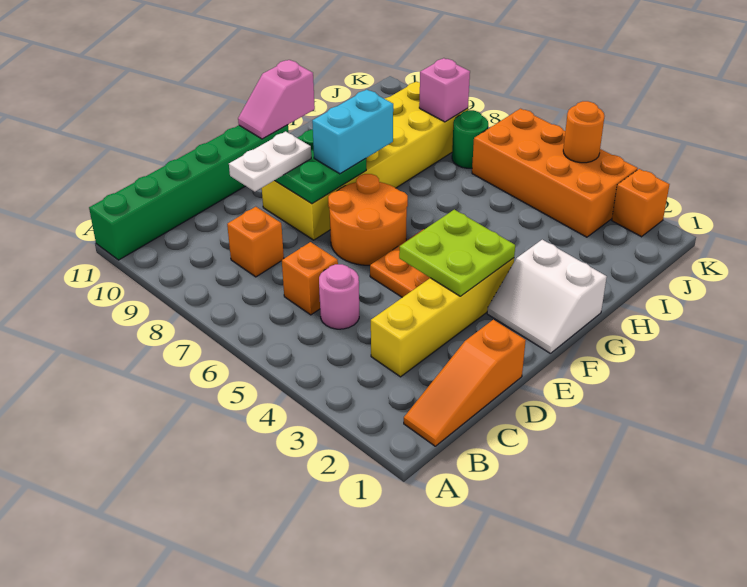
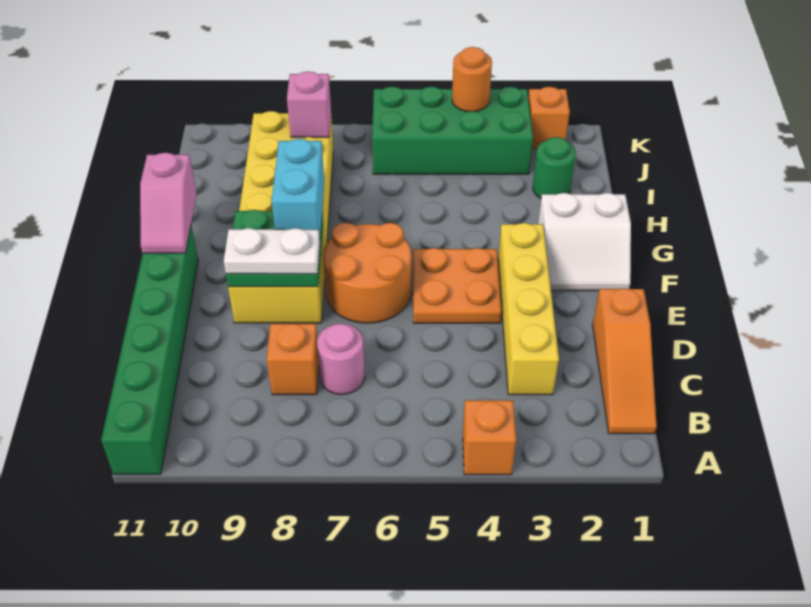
pink round brick C5 level 1 -> pink round brick C7 level 1
orange brick C6 level 1 -> orange brick A4 level 1
white plate D9:E9 level 3 -> white plate E8:E9 level 3
lime plate E3:F4 level 2 -> none
orange brick J3:K6 level 1 -> green brick J3:K6 level 1
green round brick J7 level 1 -> green round brick I2 level 1

